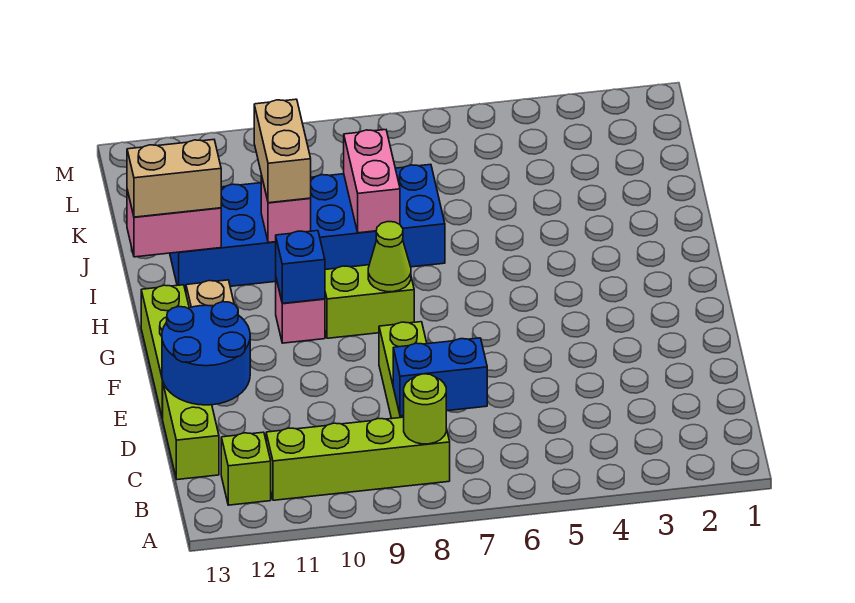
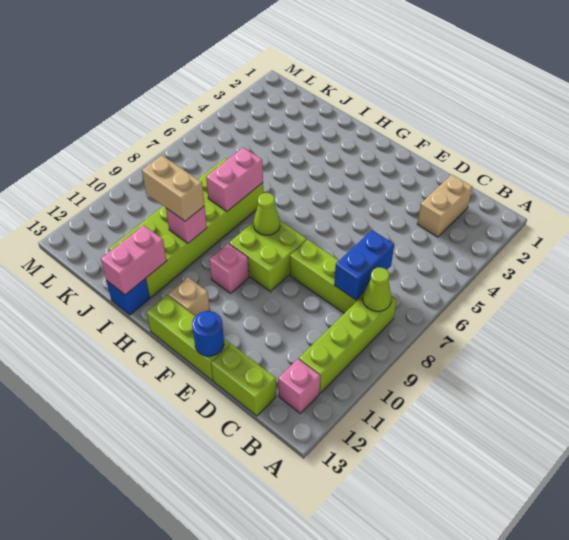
lime round brick B8 level 2 -> lime cone B8 level 2
lime brick B12 level 1 -> pink brick B12 level 1
blue round brick D12:E13 level 2 -> blue round brick E13 level 2
lime brick G8:G9 level 1 -> lime brick F8:G9 level 1
blue brick G10 level 2 -> blue brick I13 level 1
blue brick I7:J12 level 1 -> lime brick I7:J12 level 1
pink brick I8:J8 level 2 -> pink brick I7:I8 level 2
tan brick I12:I13 level 3 -> tan brick C2:C3 level 1

